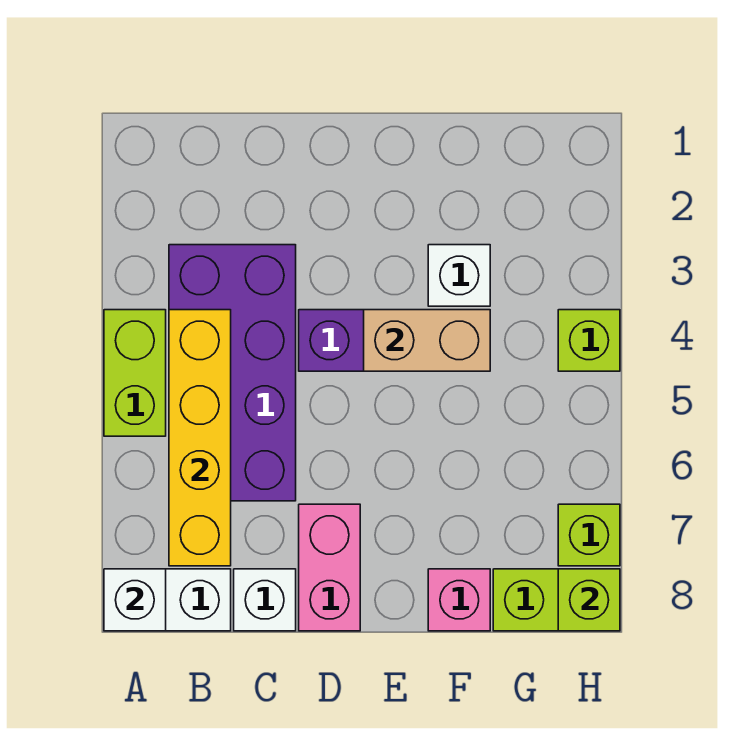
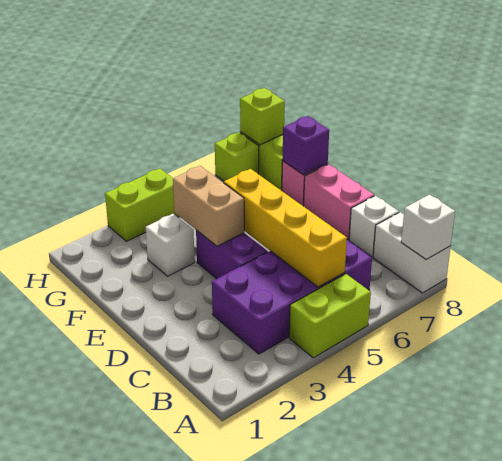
yellow brick B4:B7 level 2 -> yellow brick B5:E5 level 2
pink brick D7:D8 level 1 -> pink brick D8:E8 level 1
none -> purple brick F8 level 2
lime brick H4 level 1 -> lime brick H3:H4 level 1

